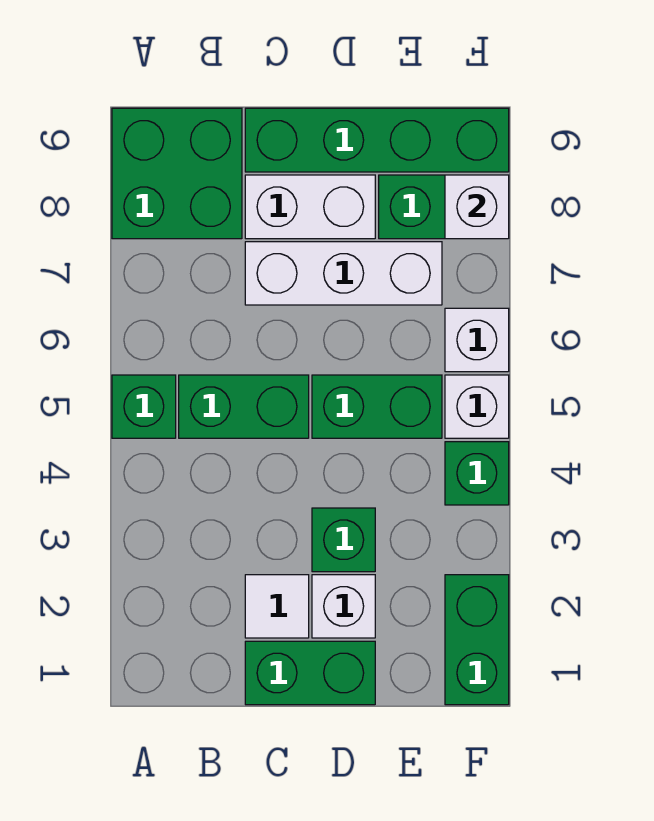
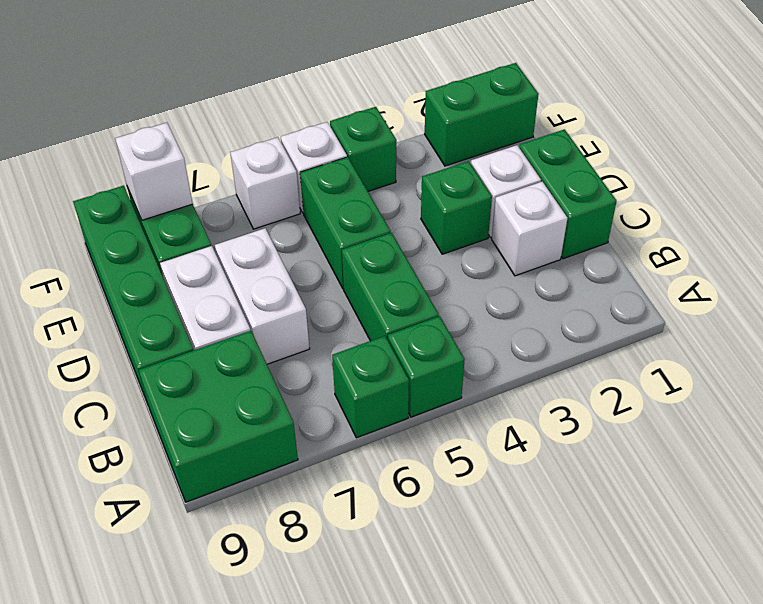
none -> green brick A6 level 1
white tile C2 level 1 -> white brick C2 level 1
white brick C7:E7 level 1 -> white brick C7:D7 level 1

